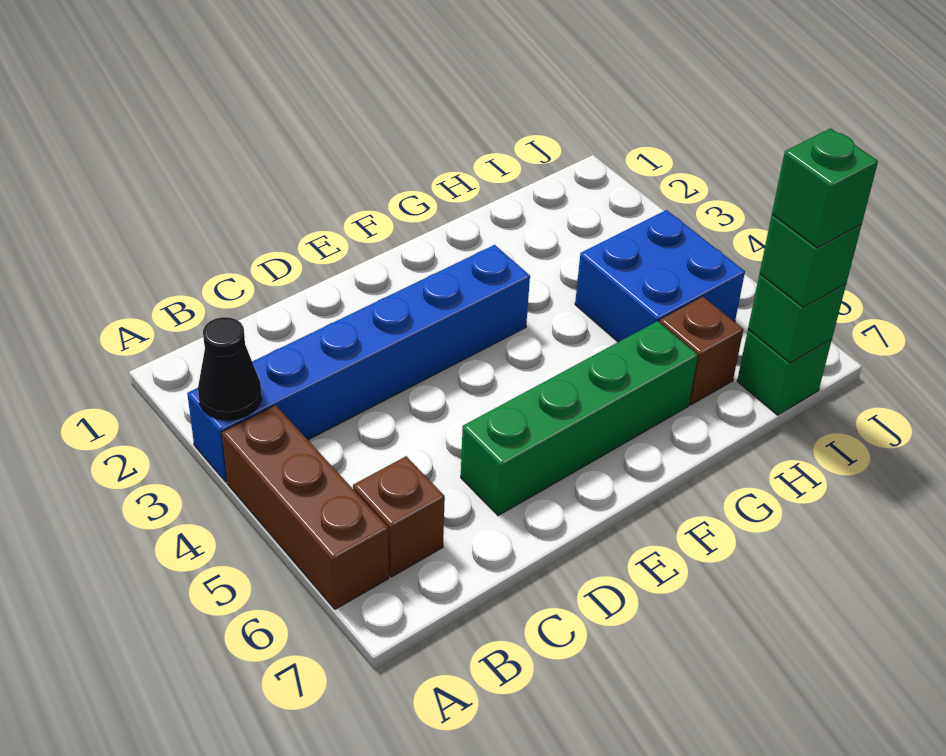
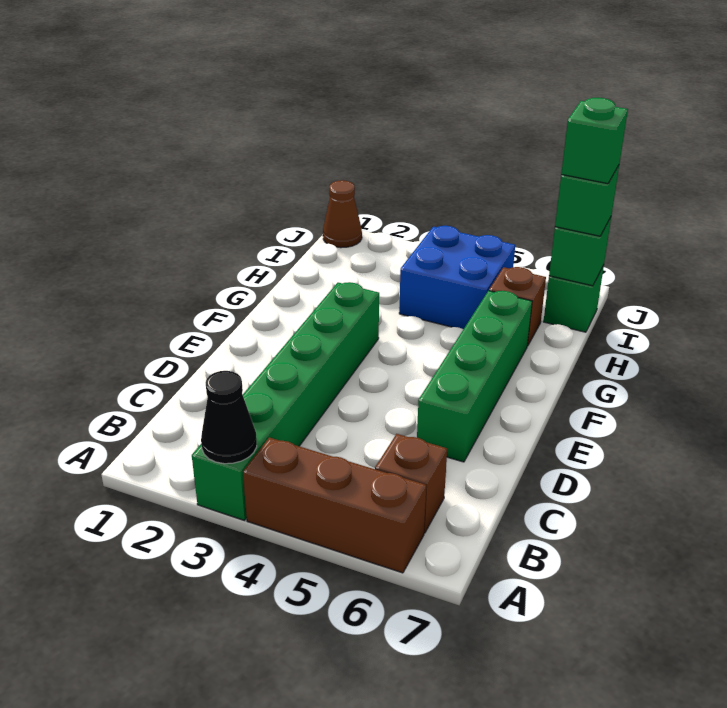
blue brick A3:F3 level 1 -> green brick A3:F3 level 1
none -> brown cone J1 level 1

